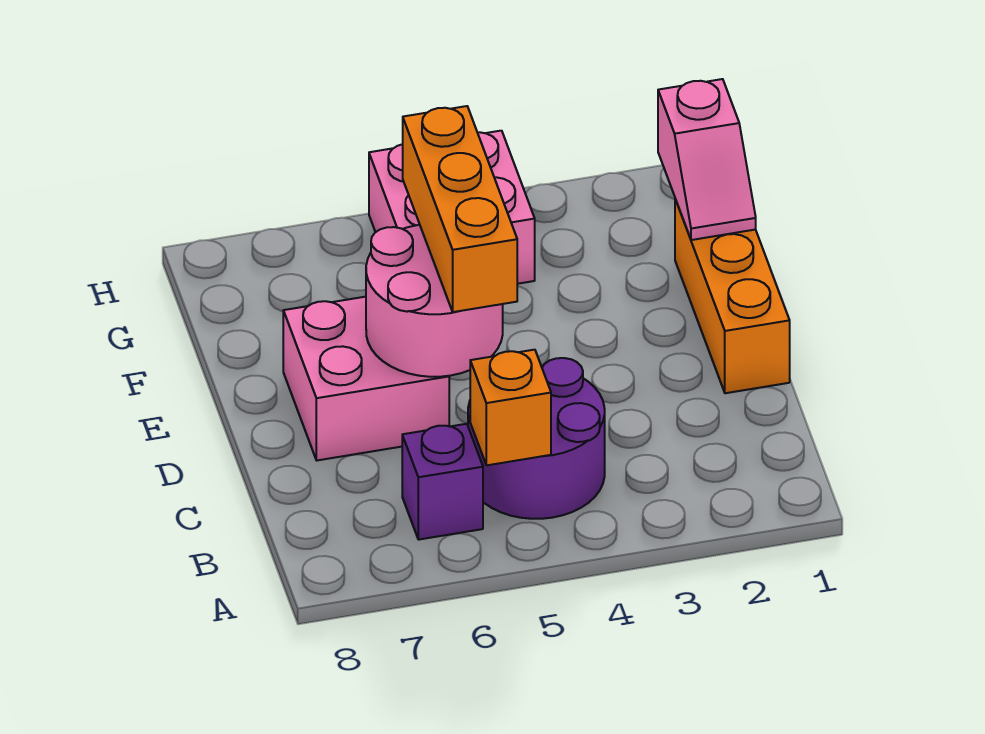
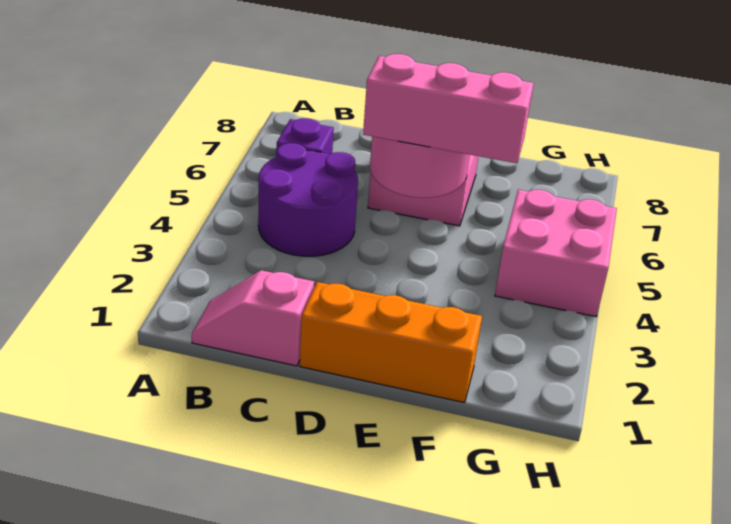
orange brick B5 level 2 -> none
orange brick D5:F5 level 3 -> pink brick D5:F5 level 3
pink slope F1:G1 level 2 top G -> pink slope B1:C1 level 1 top C

